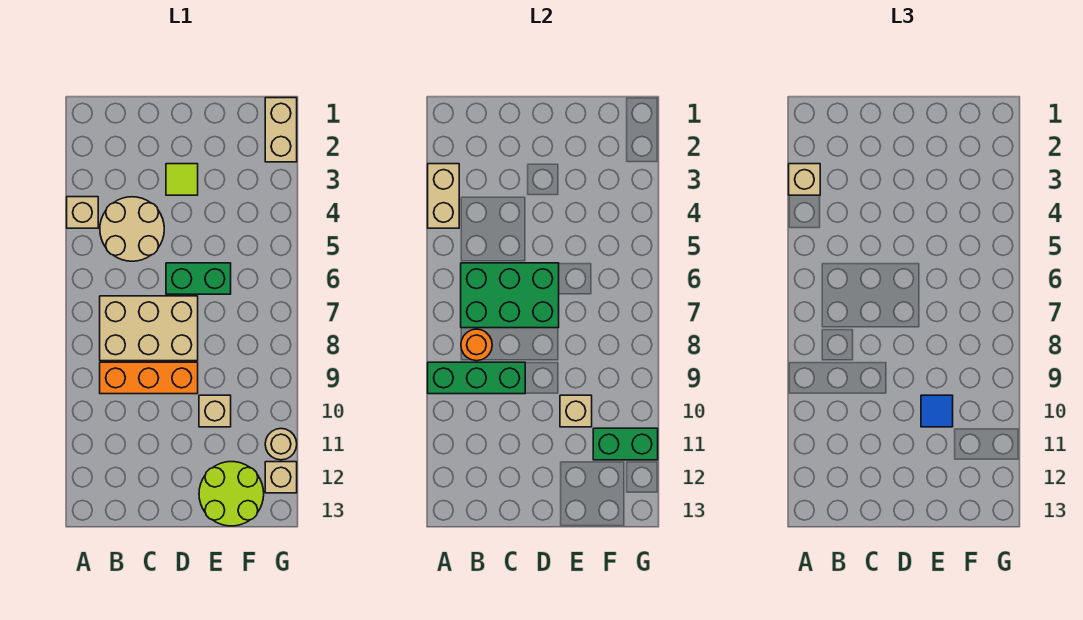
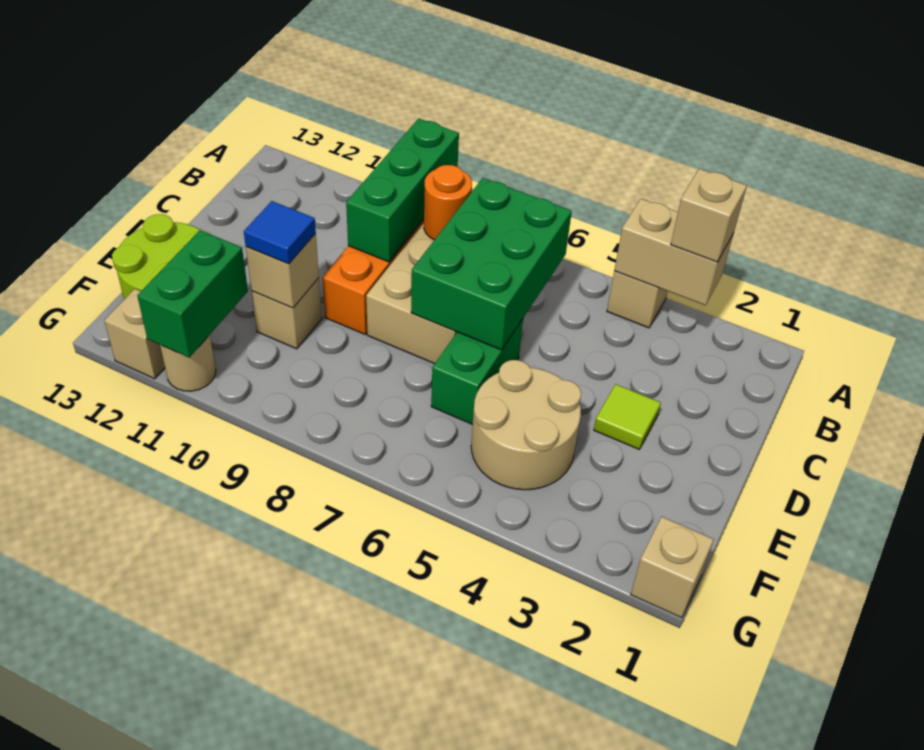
tan round brick B4:C5 level 1 -> tan round brick E4:F5 level 1
tan brick G1:G2 level 1 -> tan brick G1 level 1

